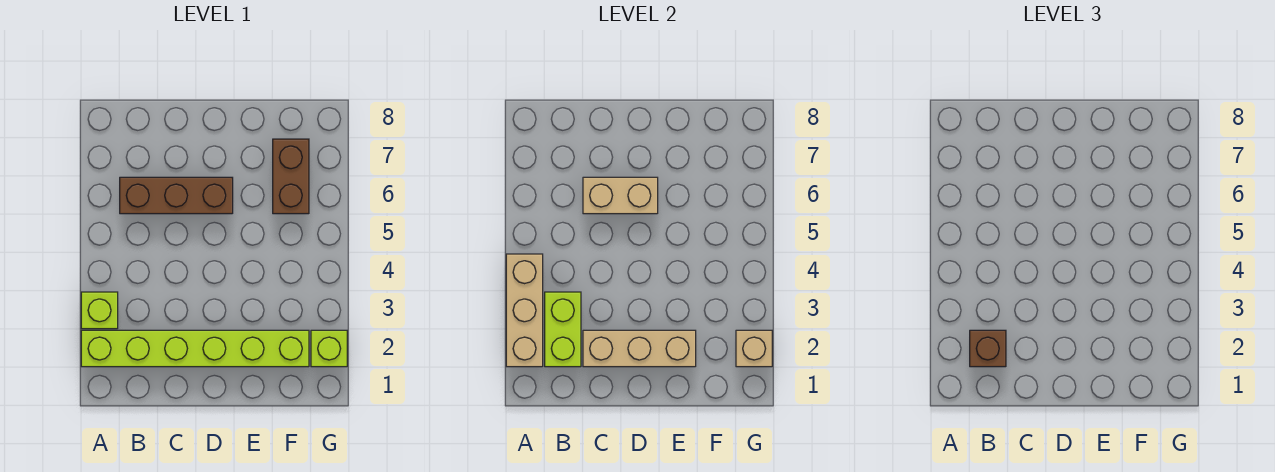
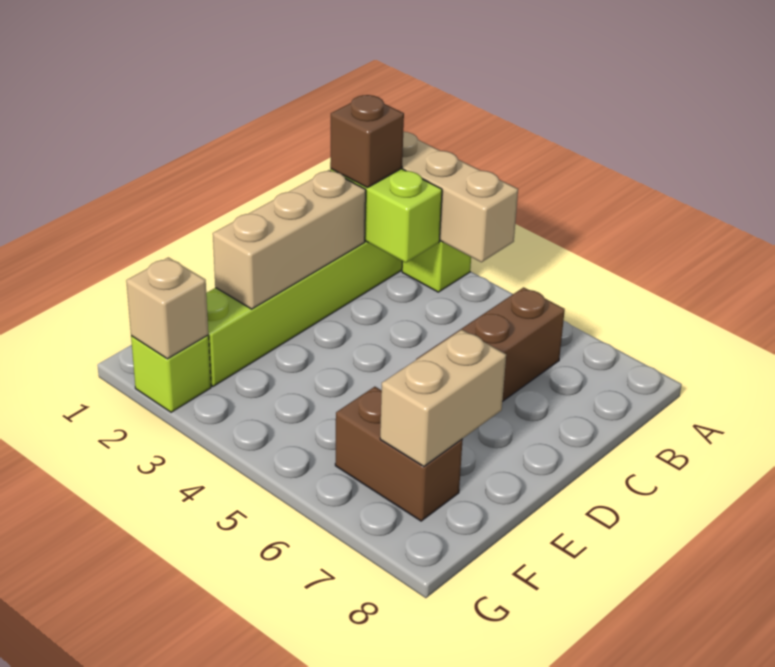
tan brick C6:D6 level 2 -> tan brick E7:F7 level 2

